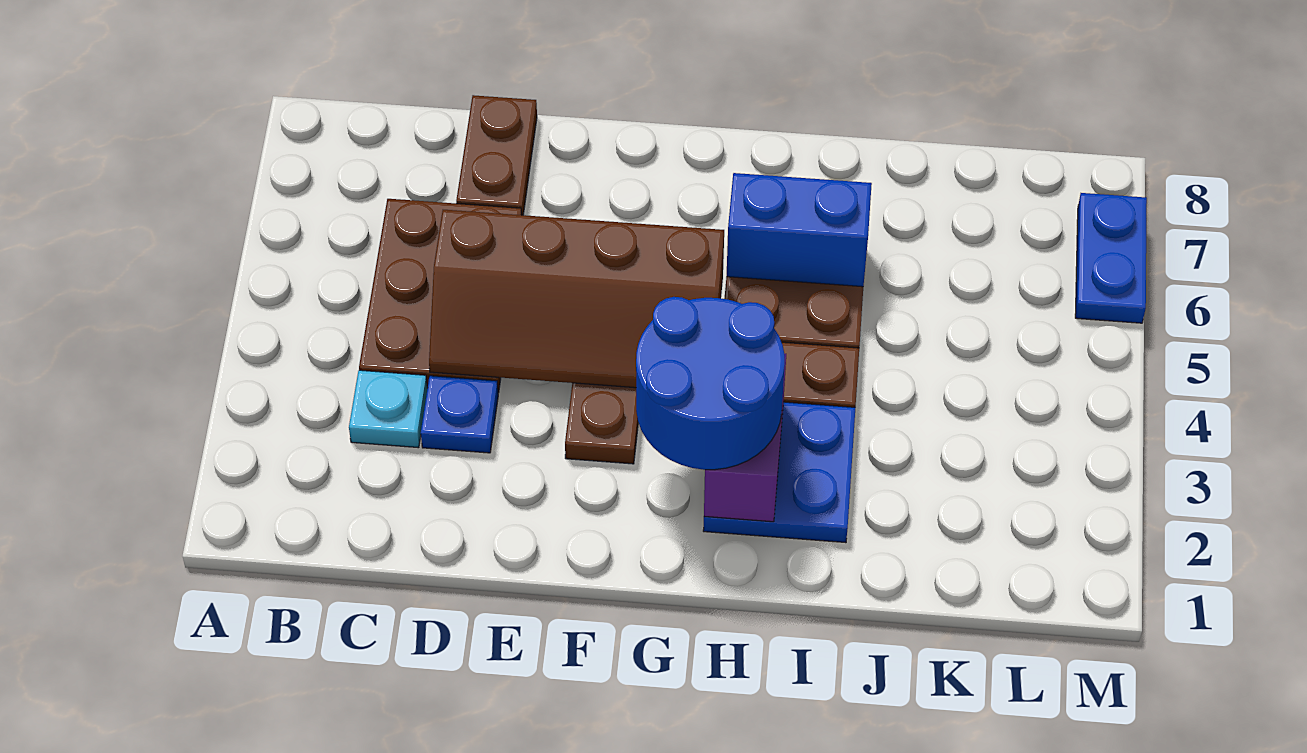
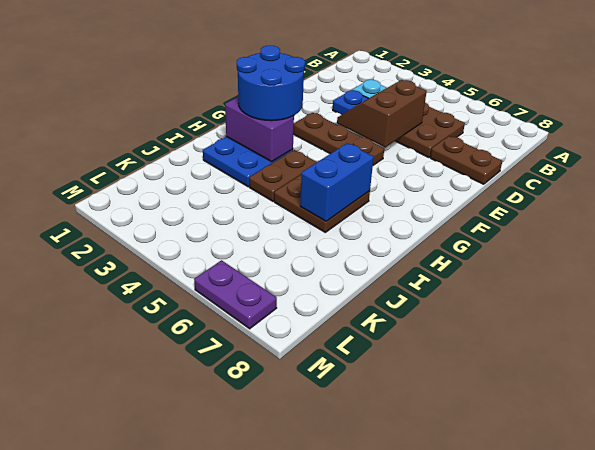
brown slope D4:G5 level 2 top 5 -> brown slope D4:E5 level 2 top 5
blue plate M6:M7 level 1 -> purple plate M6:M7 level 1

